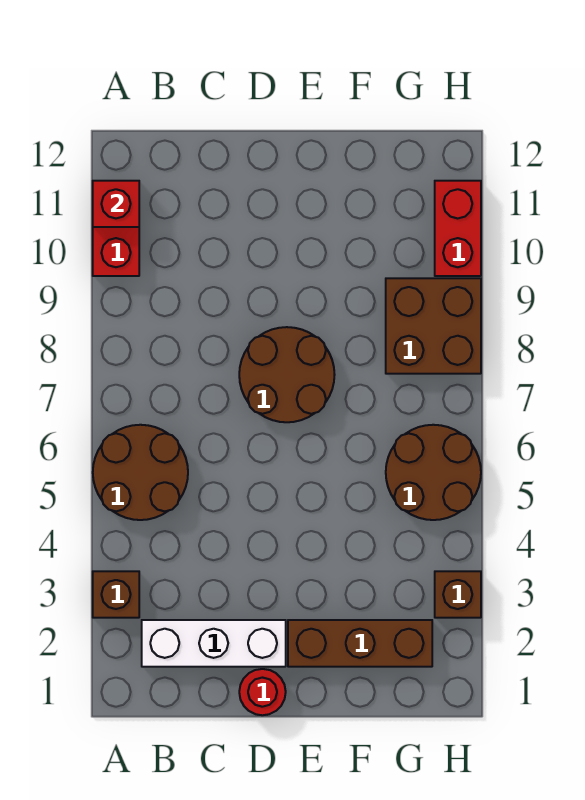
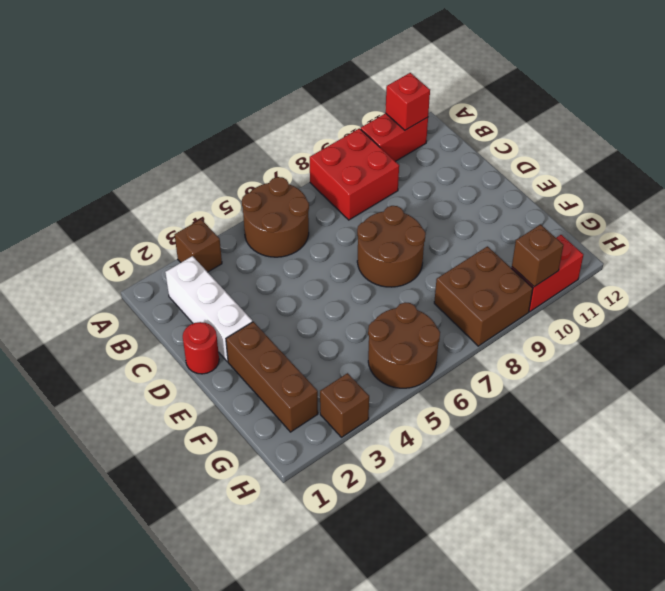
none -> red brick A8:B9 level 1
none -> brown brick H10 level 2

